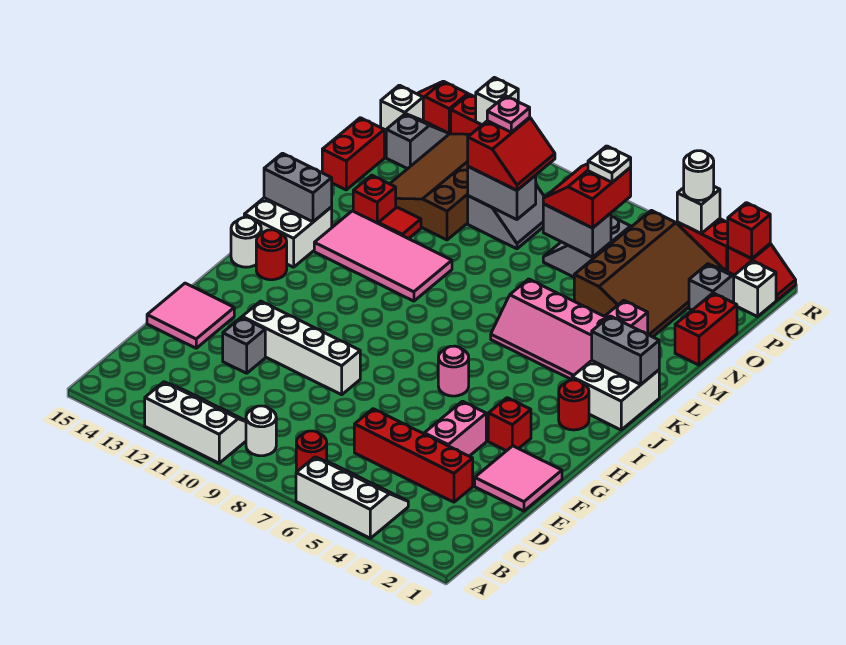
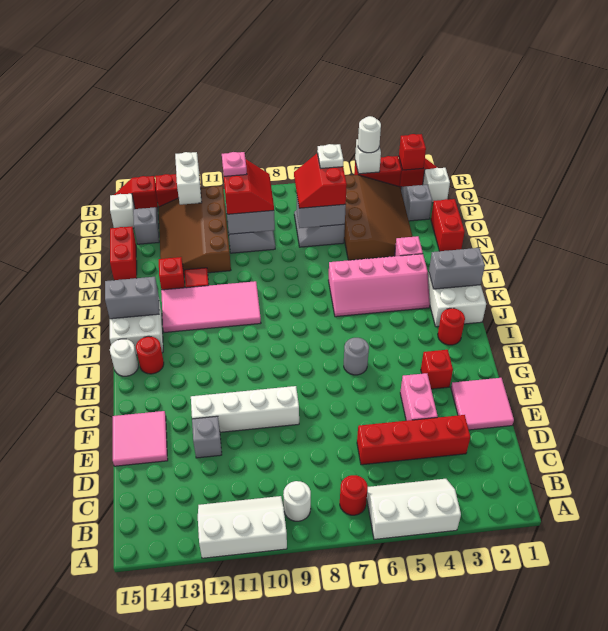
pink round brick H6 level 1 -> grey round brick H6 level 1
white brick R12 level 2 -> white brick Q12:R12 level 2

